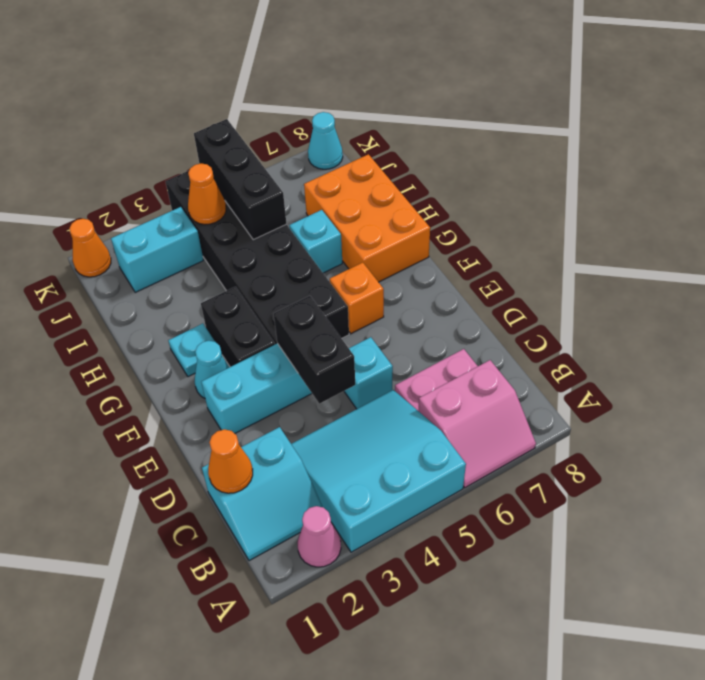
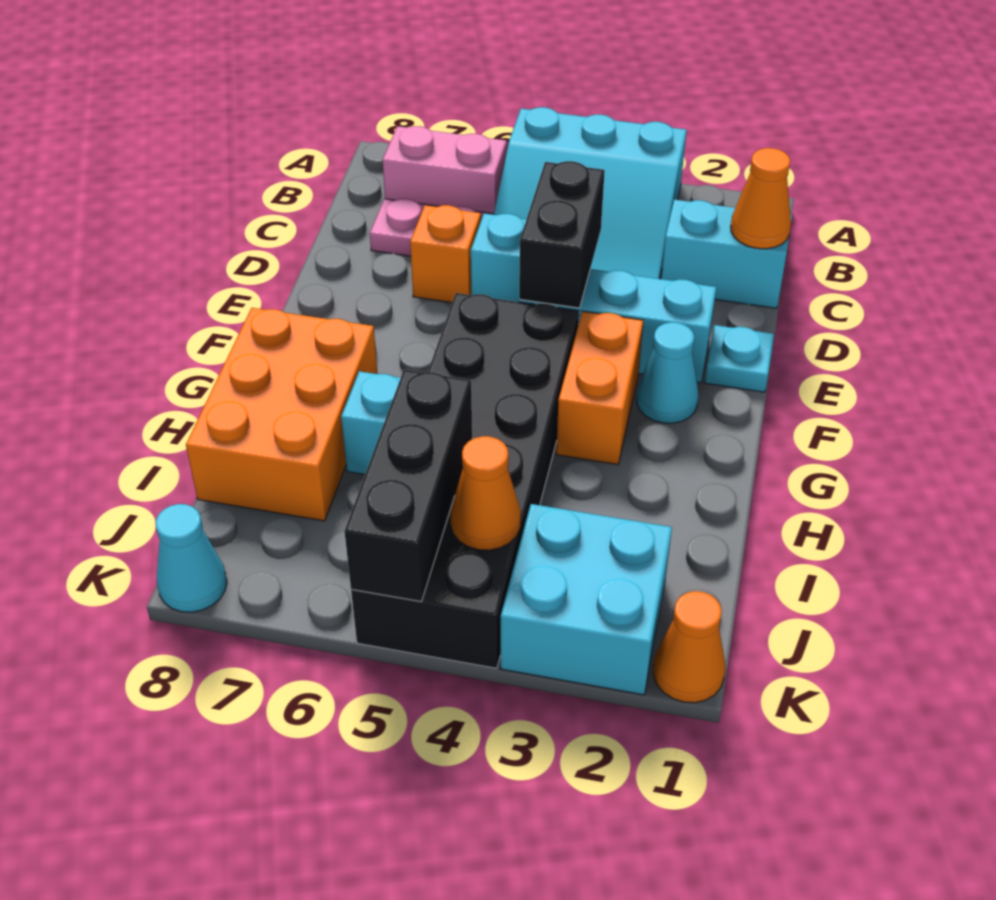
pink cone A2 level 1 -> none
black brick F3:G3 level 1 -> orange brick F3:G3 level 1
orange brick F6 level 1 -> orange brick D6 level 1
cyan plate G2 level 1 -> cyan plate E1 level 1
cyan brick J2:J3 level 1 -> cyan brick J2:K3 level 1

